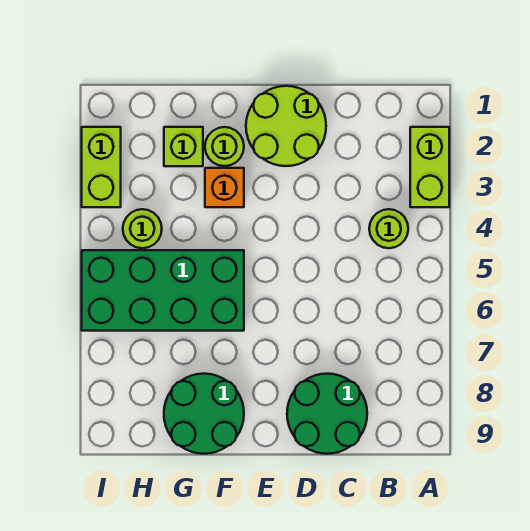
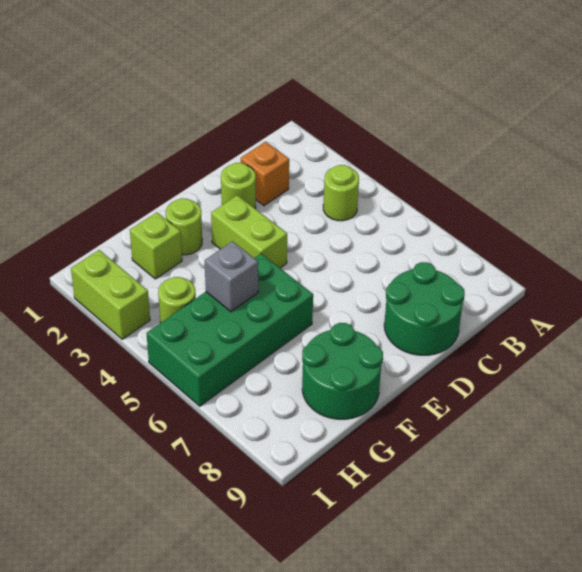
lime brick A2:A3 level 1 -> lime brick E3:E4 level 1
lime round brick D1:E2 level 1 -> lime round brick D2 level 1
orange brick F3 level 1 -> orange brick C2 level 1
none -> grey brick G5 level 2

